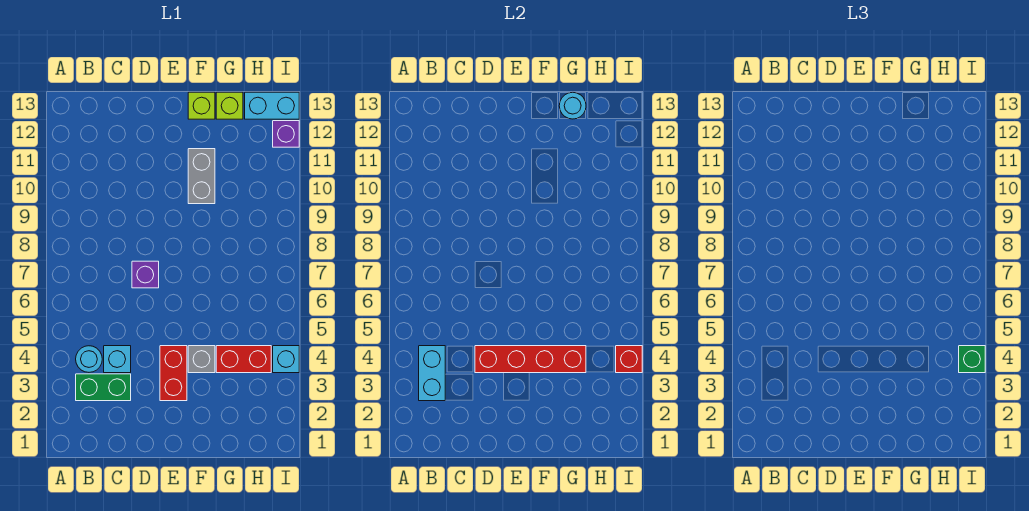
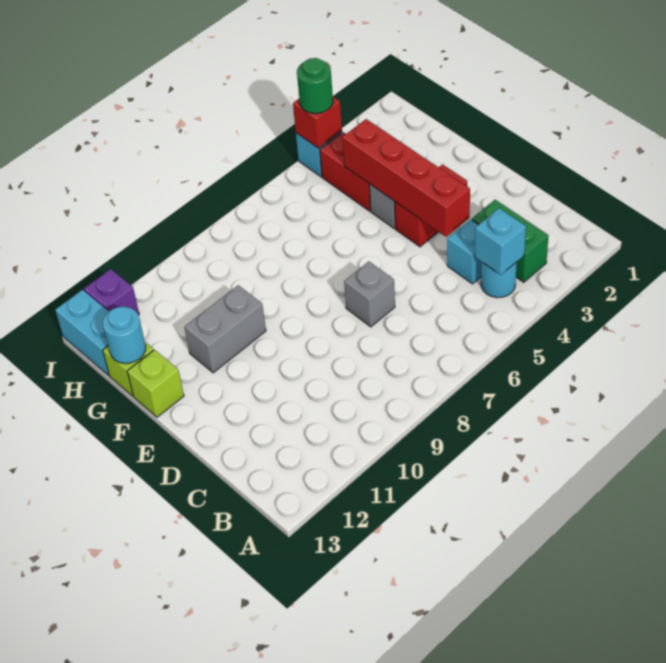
cyan brick B3:B4 level 2 -> cyan brick B4 level 2
purple brick D7 level 1 -> grey brick D7 level 1
green brick I4 level 3 -> green round brick I4 level 3

